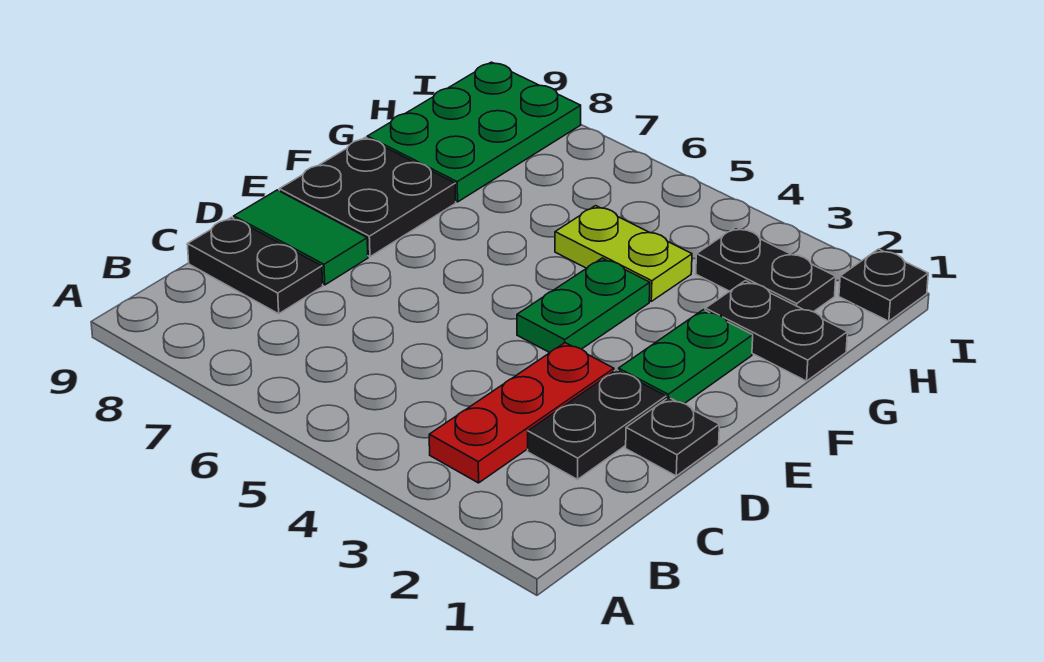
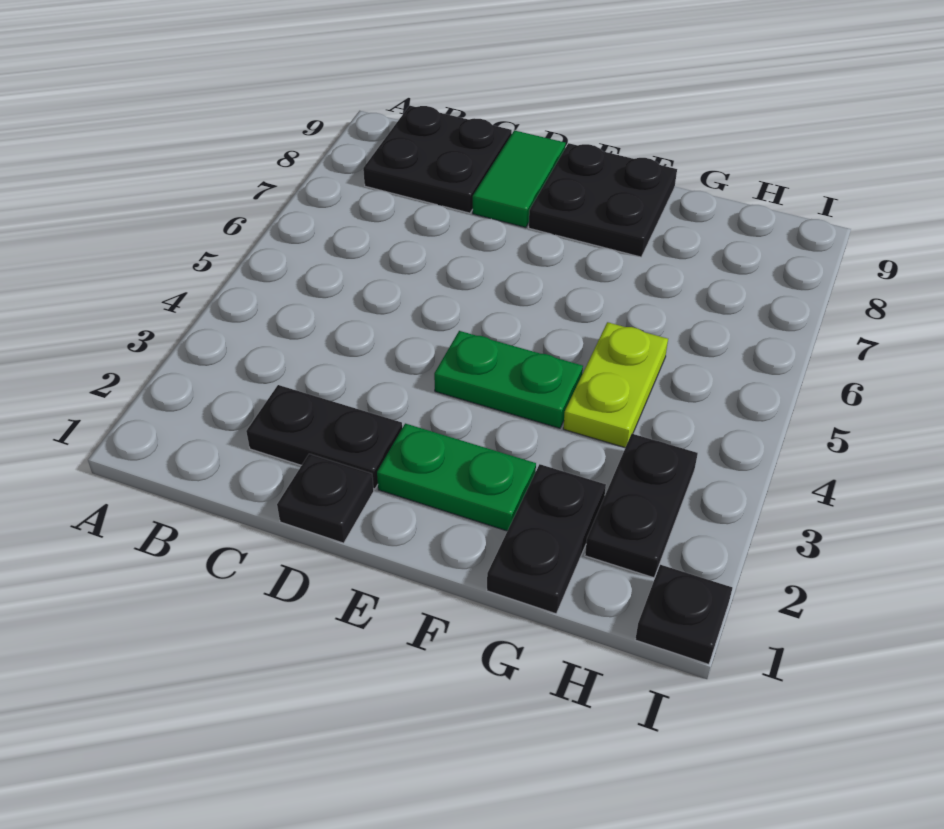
red plate B3:D3 level 1 -> none
black plate C8:C9 level 1 -> black plate B8:C9 level 1
green plate G8:I9 level 1 -> none

